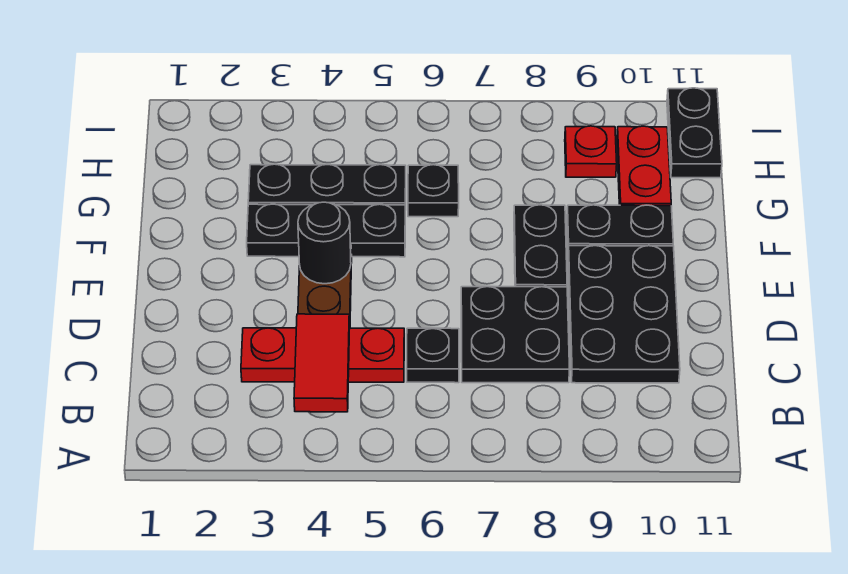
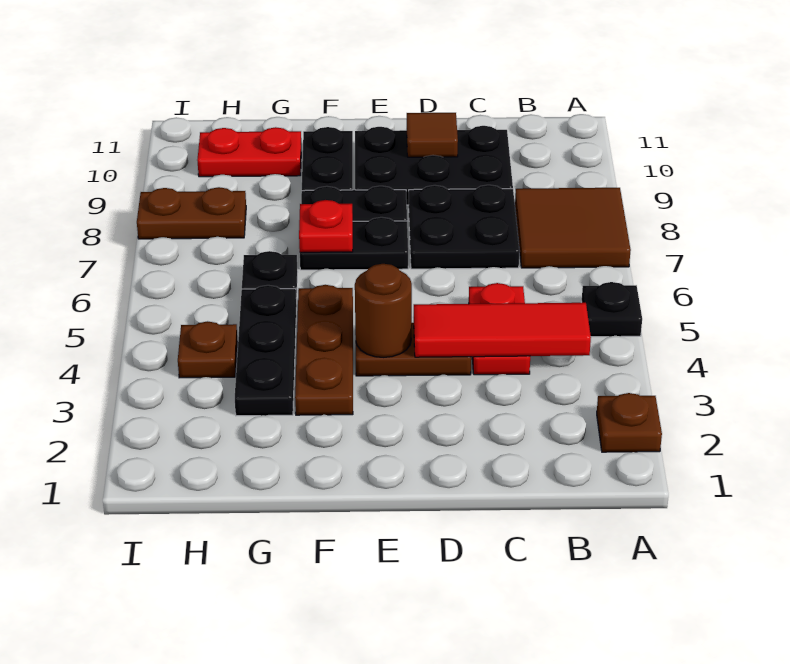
none -> brown plate A2 level 1
none -> brown tile A7:B8 level 1
red tile B4:C4 level 2 -> red tile B4:D4 level 2
red plate C3:C5 level 1 -> red plate C4:C5 level 1
black plate C6 level 1 -> black plate A5 level 1
none -> brown tile D10 level 2
black round brick E4 level 2 -> brown round brick E4 level 2
black plate F3:F5 level 1 -> brown plate F3:F5 level 1
none -> brown plate H4 level 1
none -> brown plate H8:I8 level 1
red plate H9 level 1 -> red plate F7 level 2
black plate H11:I11 level 1 -> black plate E7:F7 level 1

